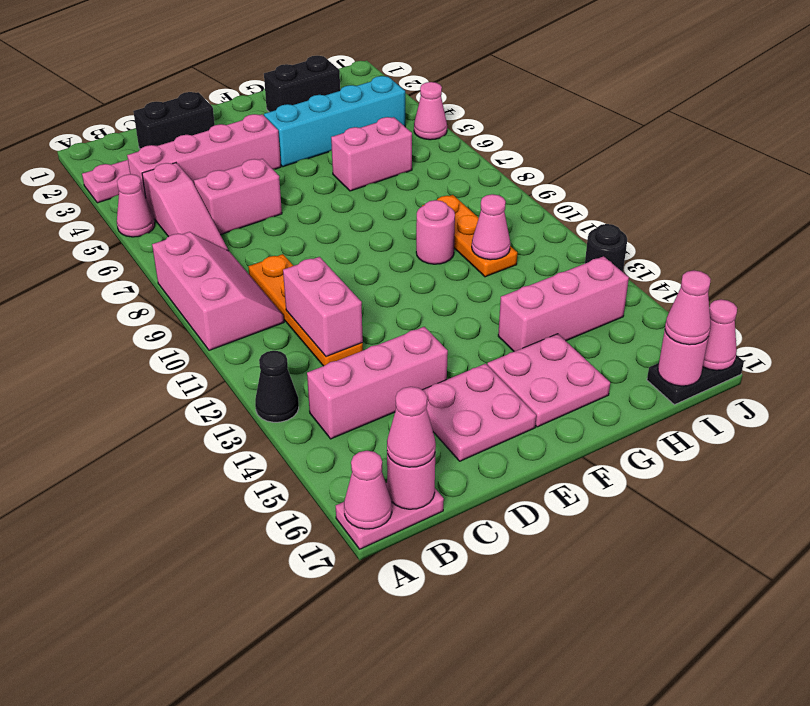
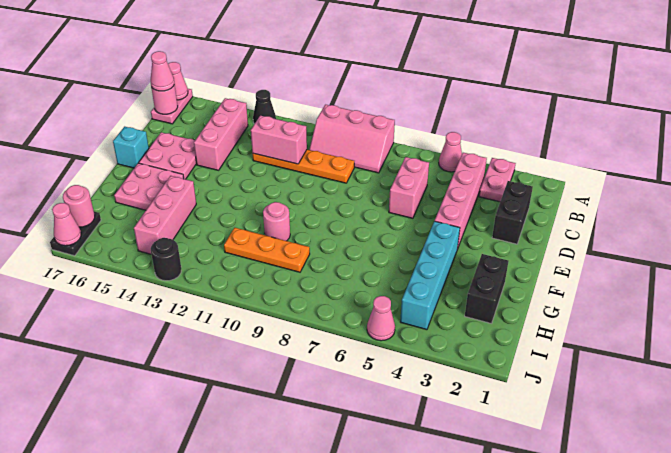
pink slope B5:B7 level 1 top 5 -> none
none -> cyan brick E17 level 1
pink brick G6:H6 level 1 -> none
pink cone H11 level 2 -> none
pink cone I17 level 3 -> none

